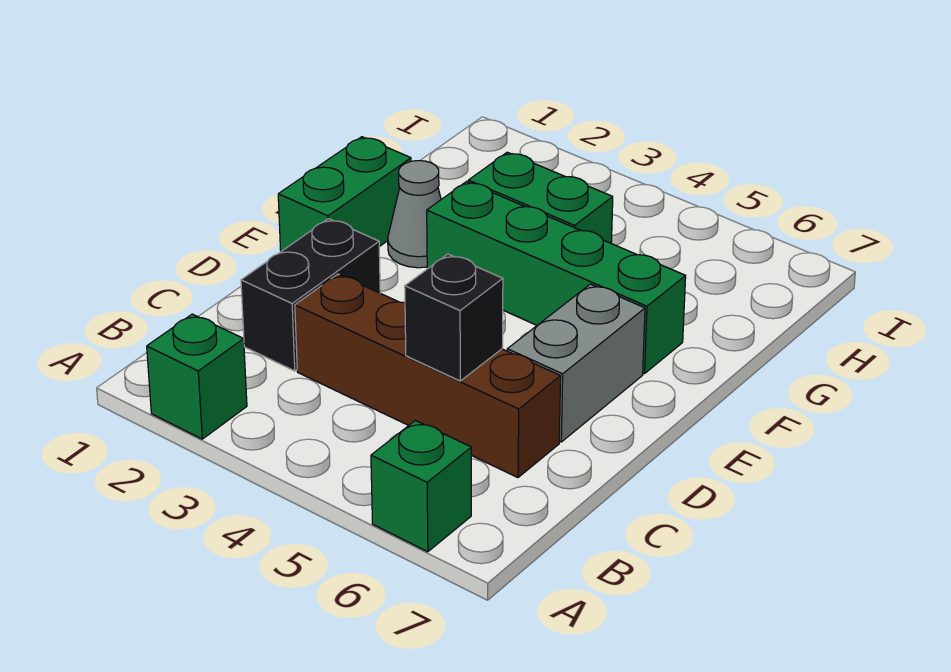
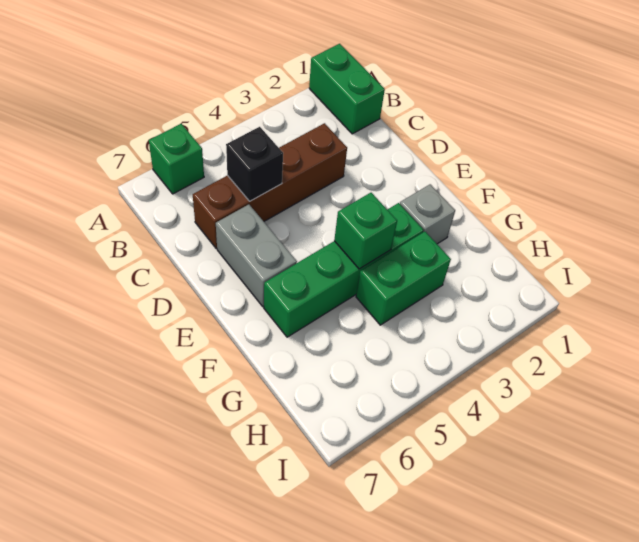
green brick A2 level 1 -> green brick F4 level 2
black brick C2:D2 level 1 -> none
green brick E1:F1 level 1 -> green brick A1:B1 level 1
grey cone F2 level 1 -> grey brick F2 level 1

